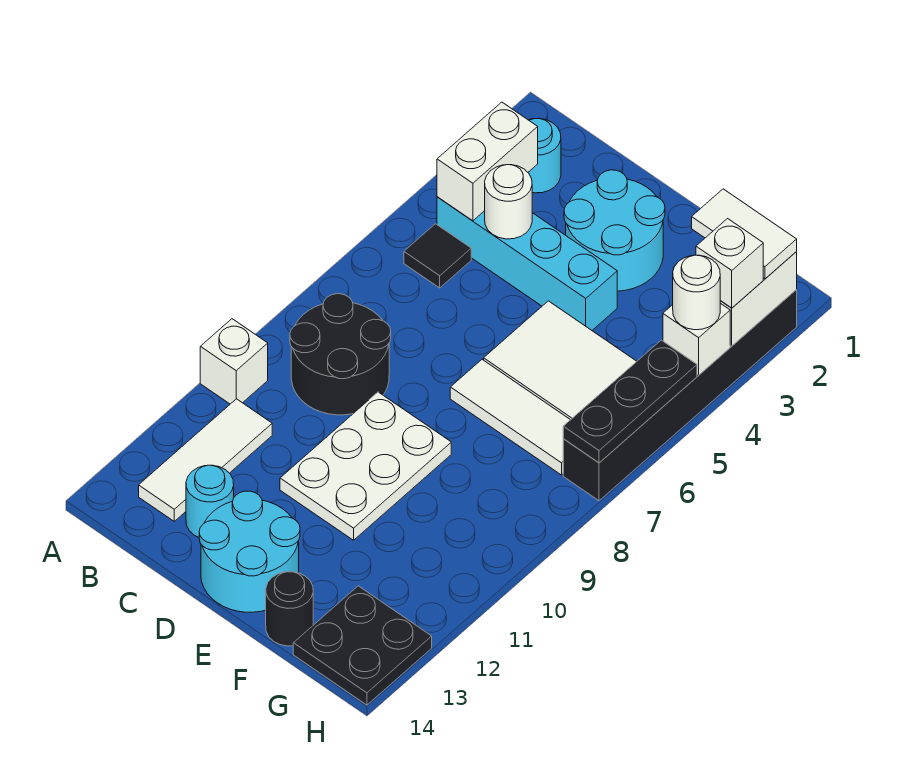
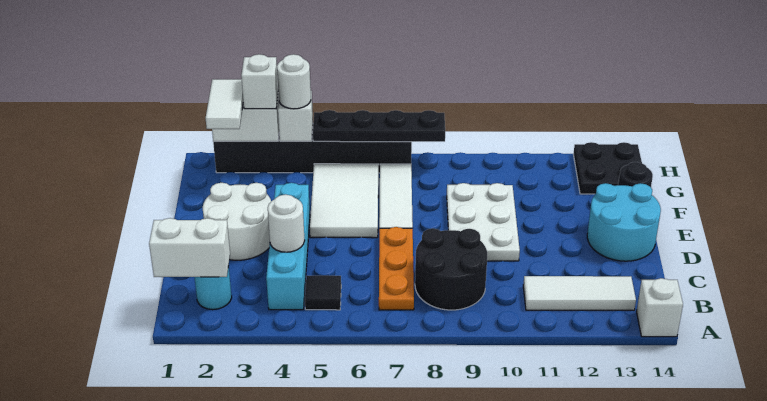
white brick A10 level 1 -> white brick A14 level 1
white brick B3:B4 level 2 -> white brick B1:B2 level 2
none -> orange plate B7:D7 level 1
cyan round brick C13 level 1 -> none
cyan round brick D2:E3 level 1 -> white round brick D2:E3 level 1
white plate D9:E11 level 1 -> white plate D9:F10 level 1
black plate H5:H7 level 2 -> black plate H5:H8 level 2

